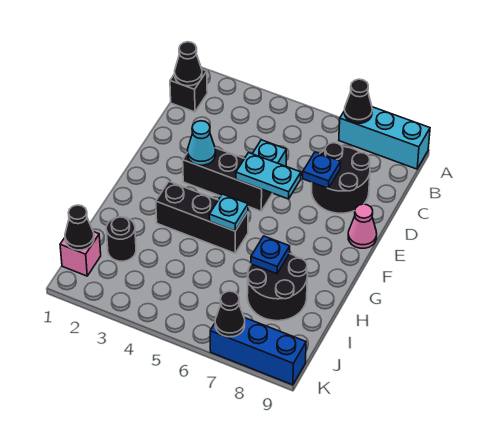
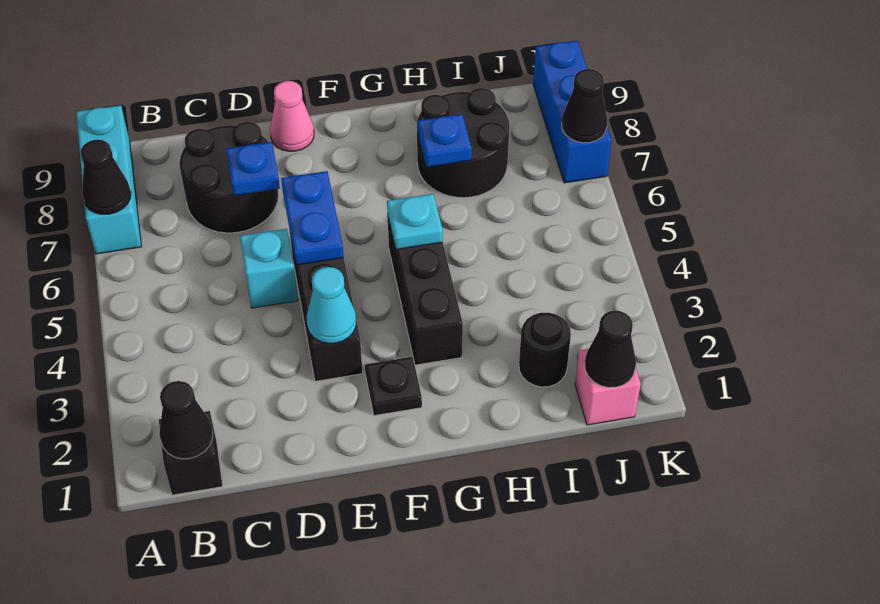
cyan plate E5:E6 level 2 -> blue plate E5:E6 level 2
none -> black plate F2 level 1

